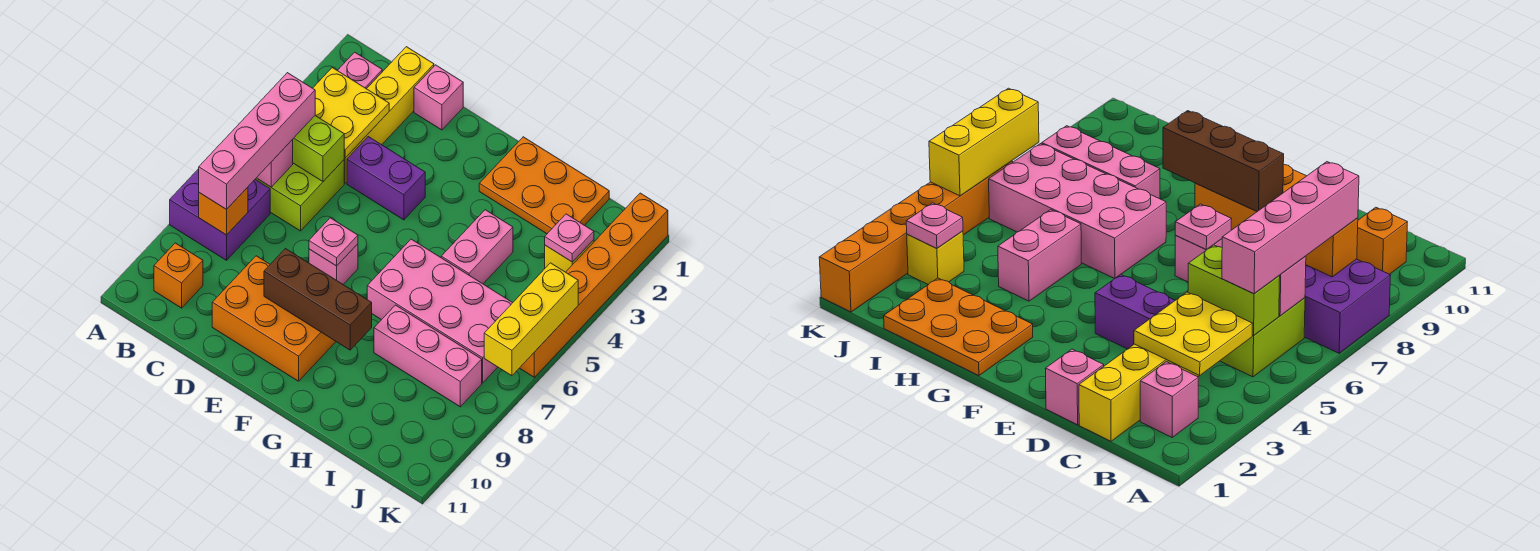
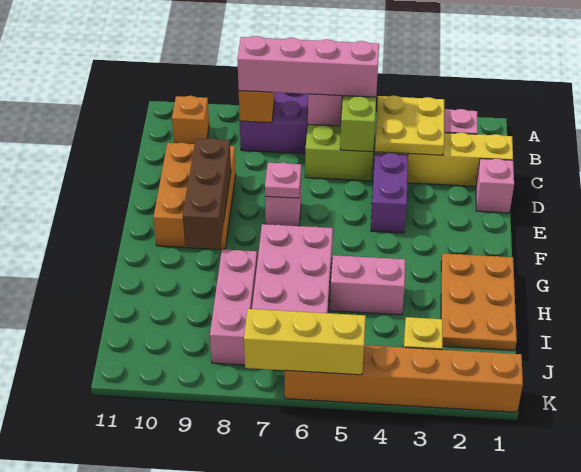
pink plate J3 level 2 -> none

